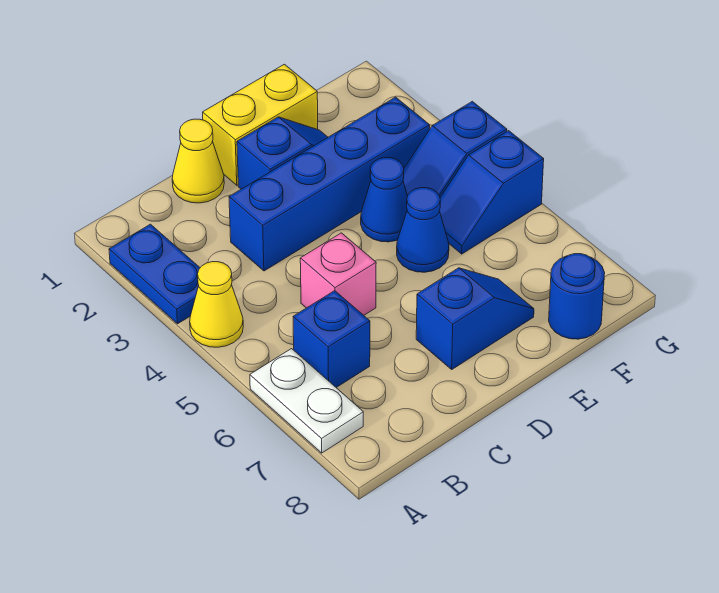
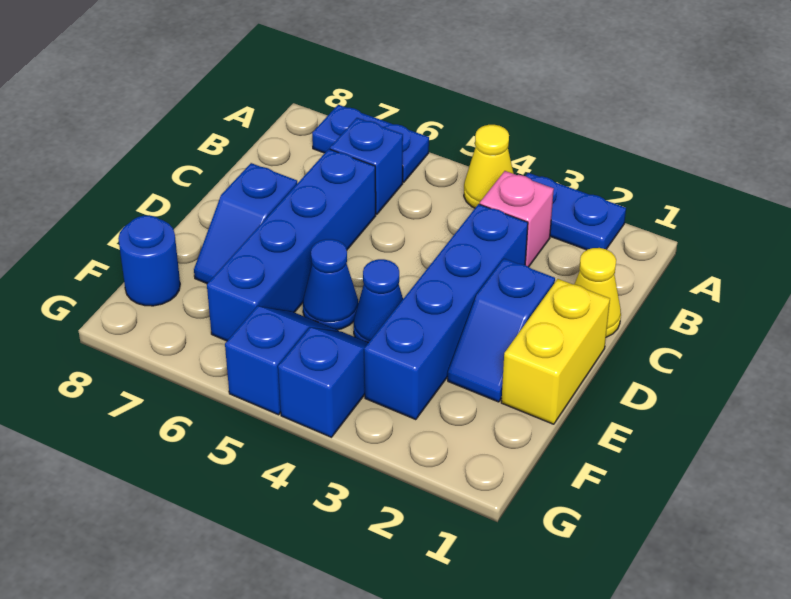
white plate A6:A7 level 1 -> blue plate A6:A7 level 1
pink brick C5 level 1 -> pink brick B3 level 1
none -> blue brick C6:F6 level 1

